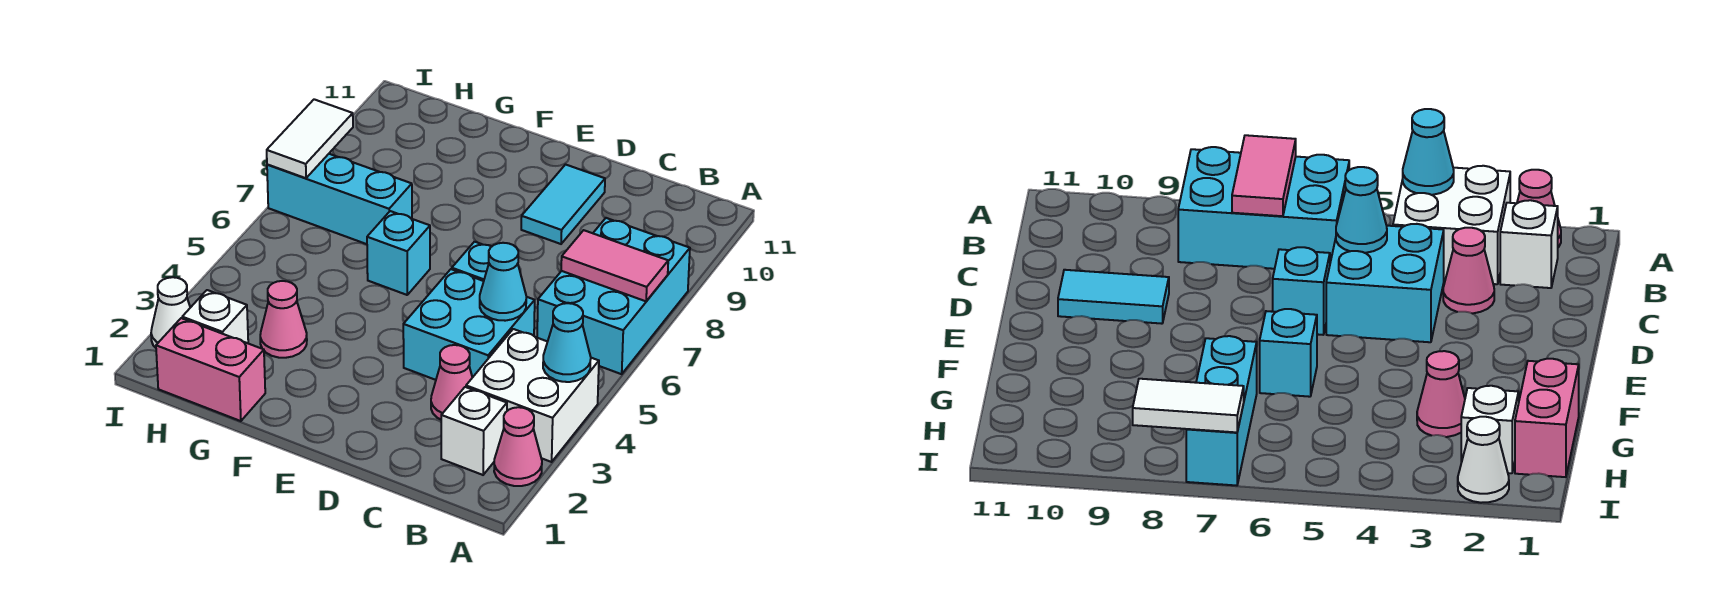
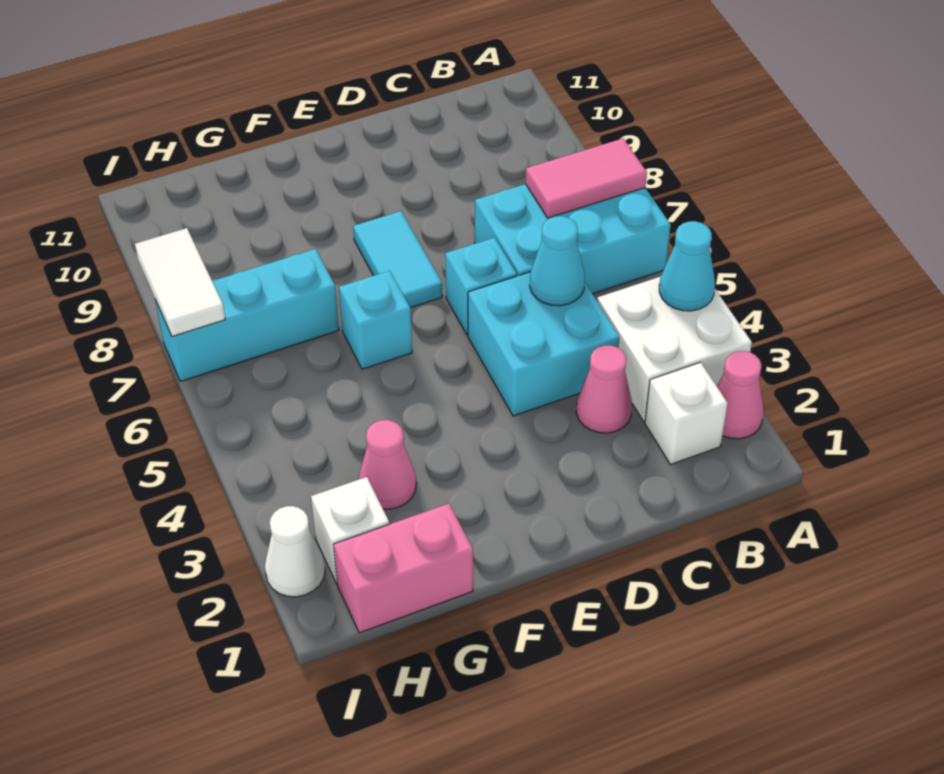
cyan brick A6:B8 level 1 -> cyan brick A6:C7 level 1
cyan tile D9:D10 level 1 -> cyan tile E7:E8 level 1

